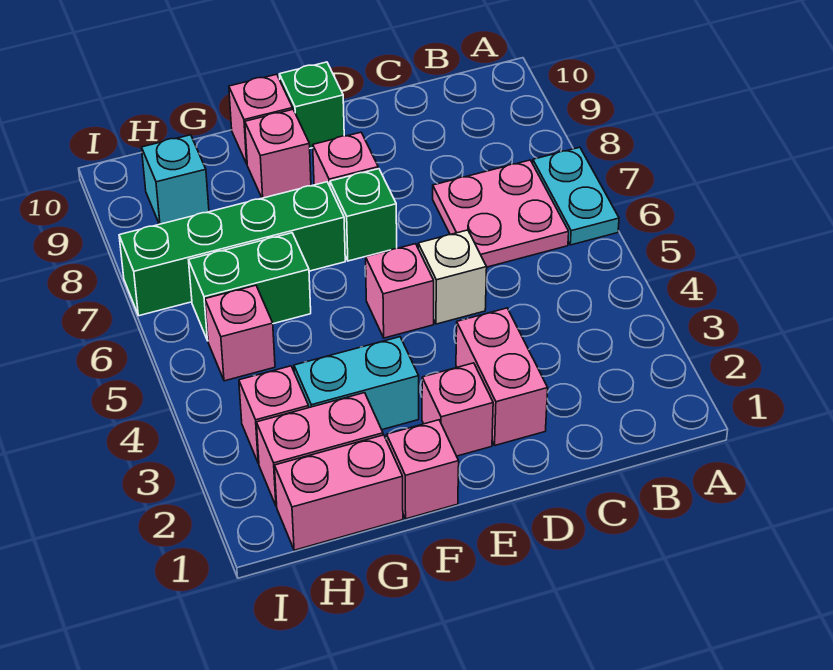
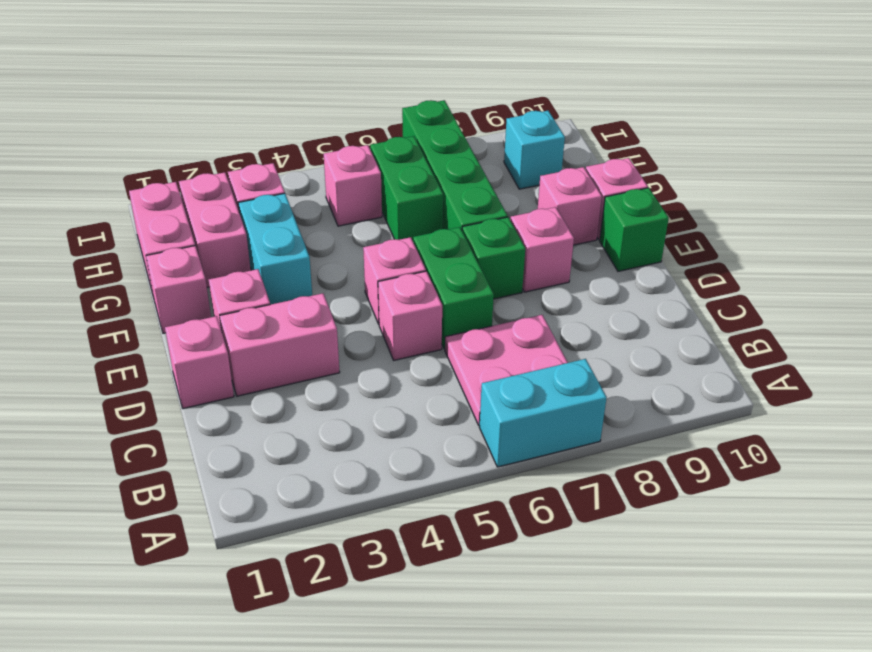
cyan plate A6:A7 level 1 -> cyan brick A6:A7 level 1
none -> pink brick D1 level 1
white brick D5 level 1 -> pink brick D5 level 1
none -> green brick D6:E6 level 1

